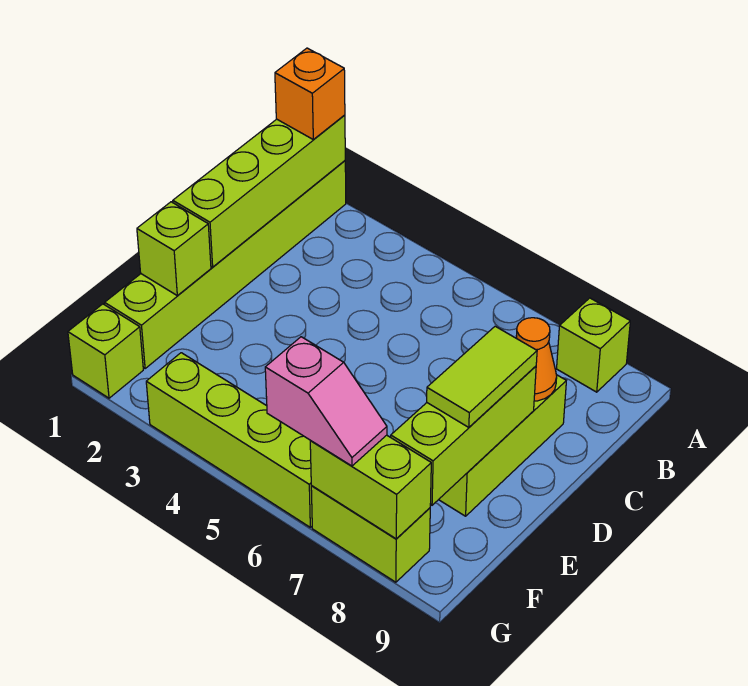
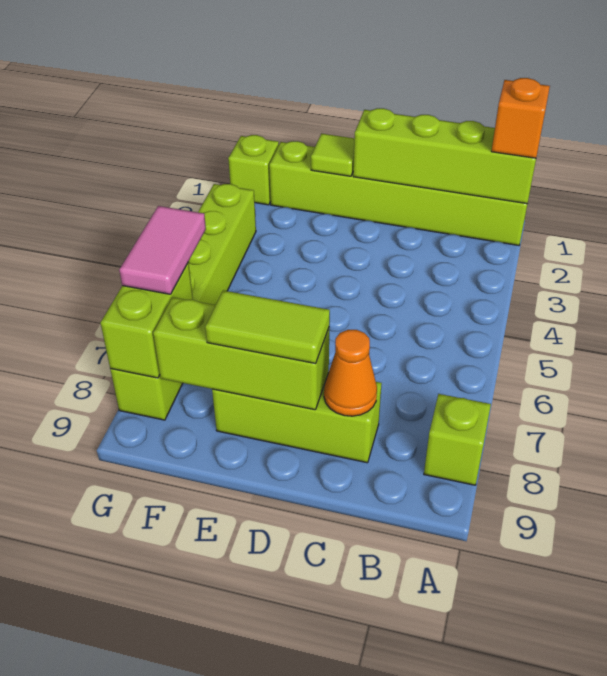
lime brick E1 level 2 -> lime tile E1 level 2
pink slope G6:G7 level 3 top 6 -> pink tile G6:G7 level 3

